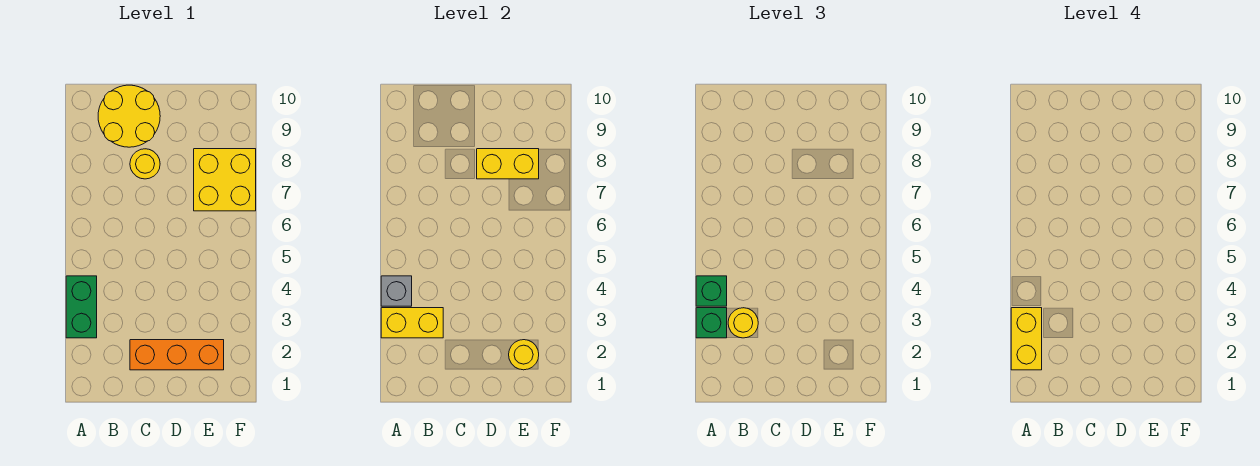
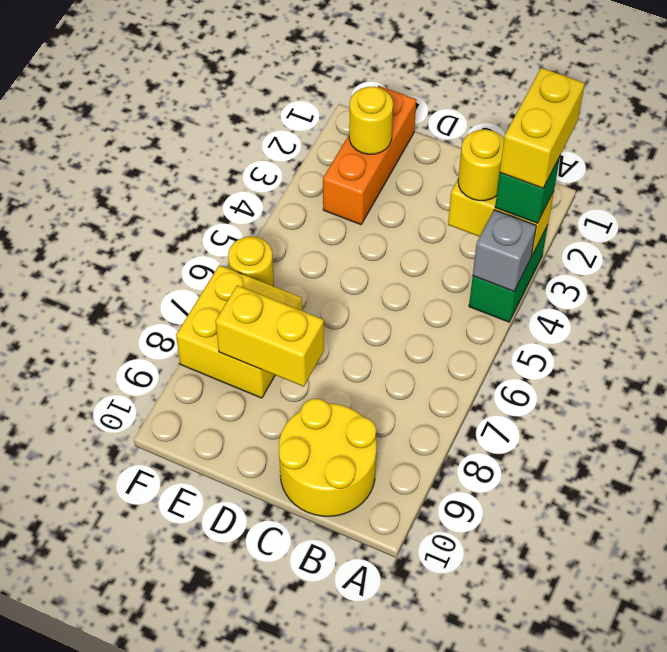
green brick A4 level 3 -> none
orange brick C2:E2 level 1 -> orange brick E1:E3 level 1
yellow round brick C8 level 1 -> yellow round brick F6 level 1

